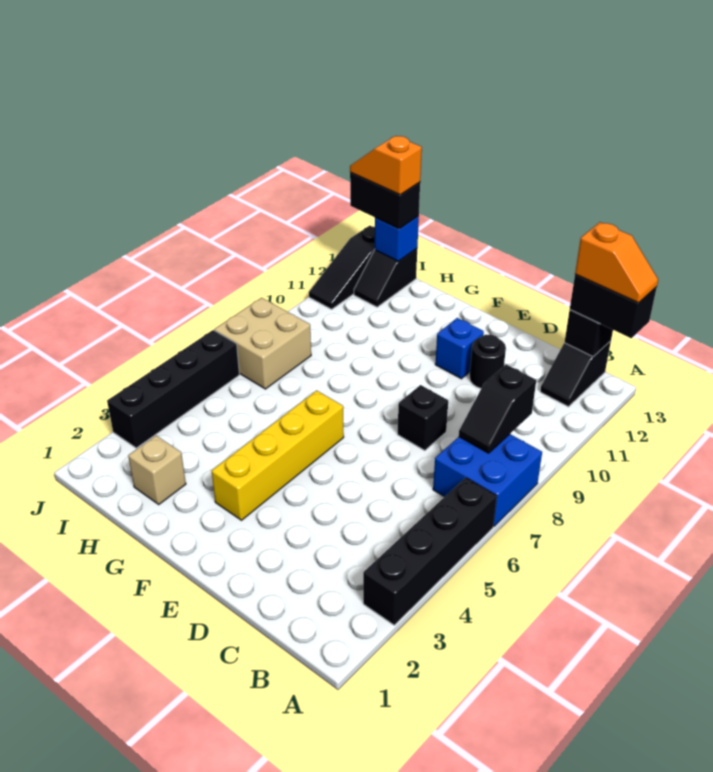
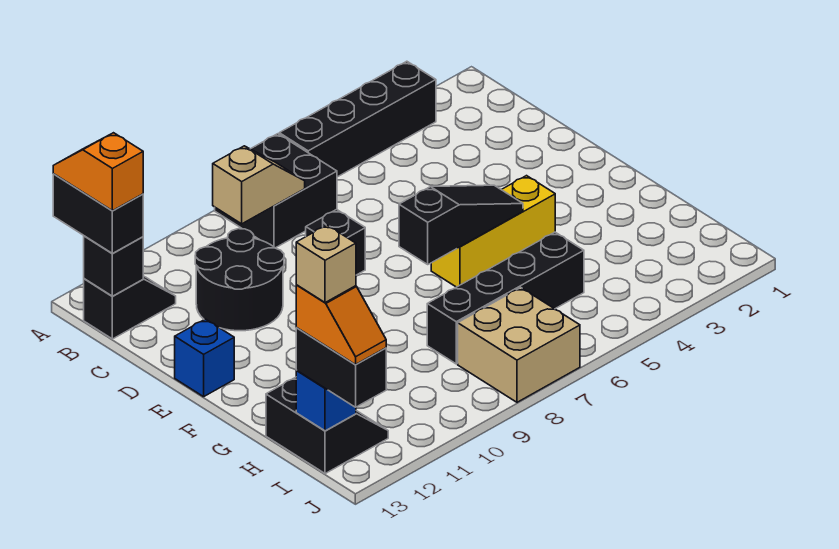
blue brick A7:B8 level 1 -> black brick A7:B8 level 1
black slope B8:B9 level 2 top 9 -> tan slope B8:B9 level 2 top 9
black round brick D11 level 1 -> black round brick C10:D11 level 1
blue brick E11 level 1 -> blue brick E13 level 1
yellow brick F3:F6 level 1 -> yellow brick F4:F6 level 1
tan brick H2 level 1 -> tan brick I13 level 5
black slope I12:I13 level 1 top 13 -> black slope H12:I13 level 1 top 13
black brick J3:J6 level 1 -> black brick H5:H8 level 1
black slope J11:J13 level 1 top 13 -> black slope F5:F7 level 2 top 7

